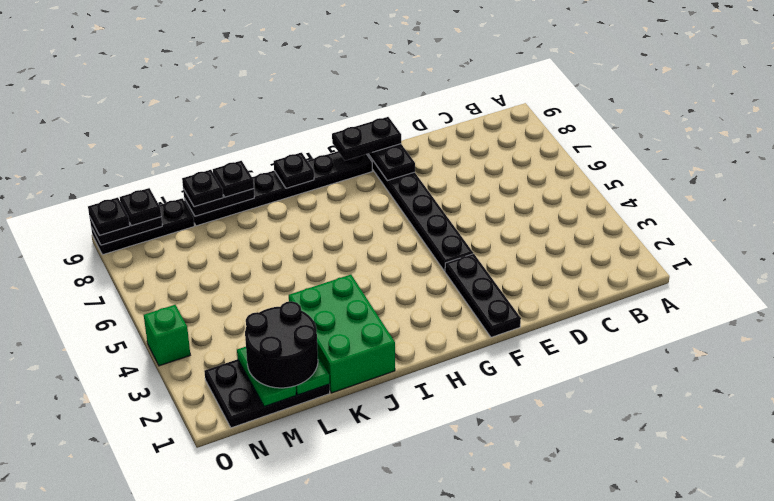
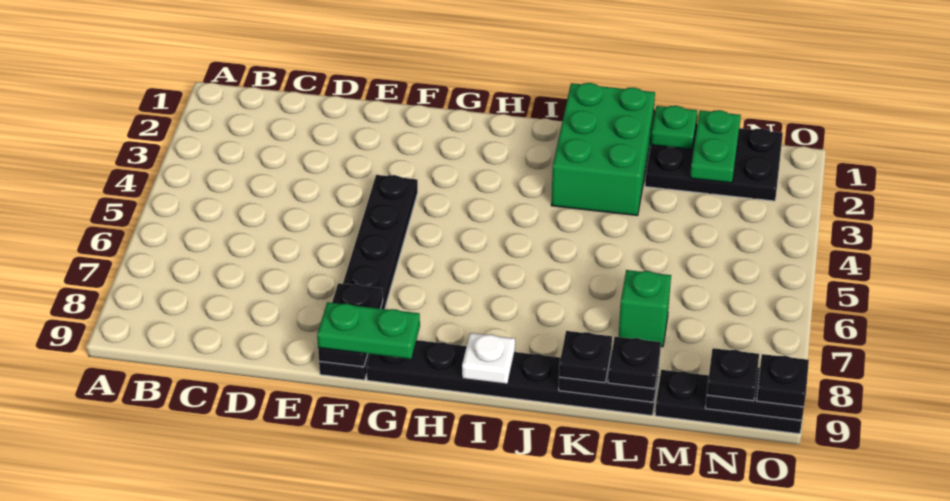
black plate F1:F3 level 1 -> none
black plate F9:G9 level 3 -> green plate F9:G9 level 3
black plate I9 level 2 -> white plate I9 level 2
black round brick L1:M2 level 3 -> none
green brick O4 level 1 -> green brick L7 level 1

